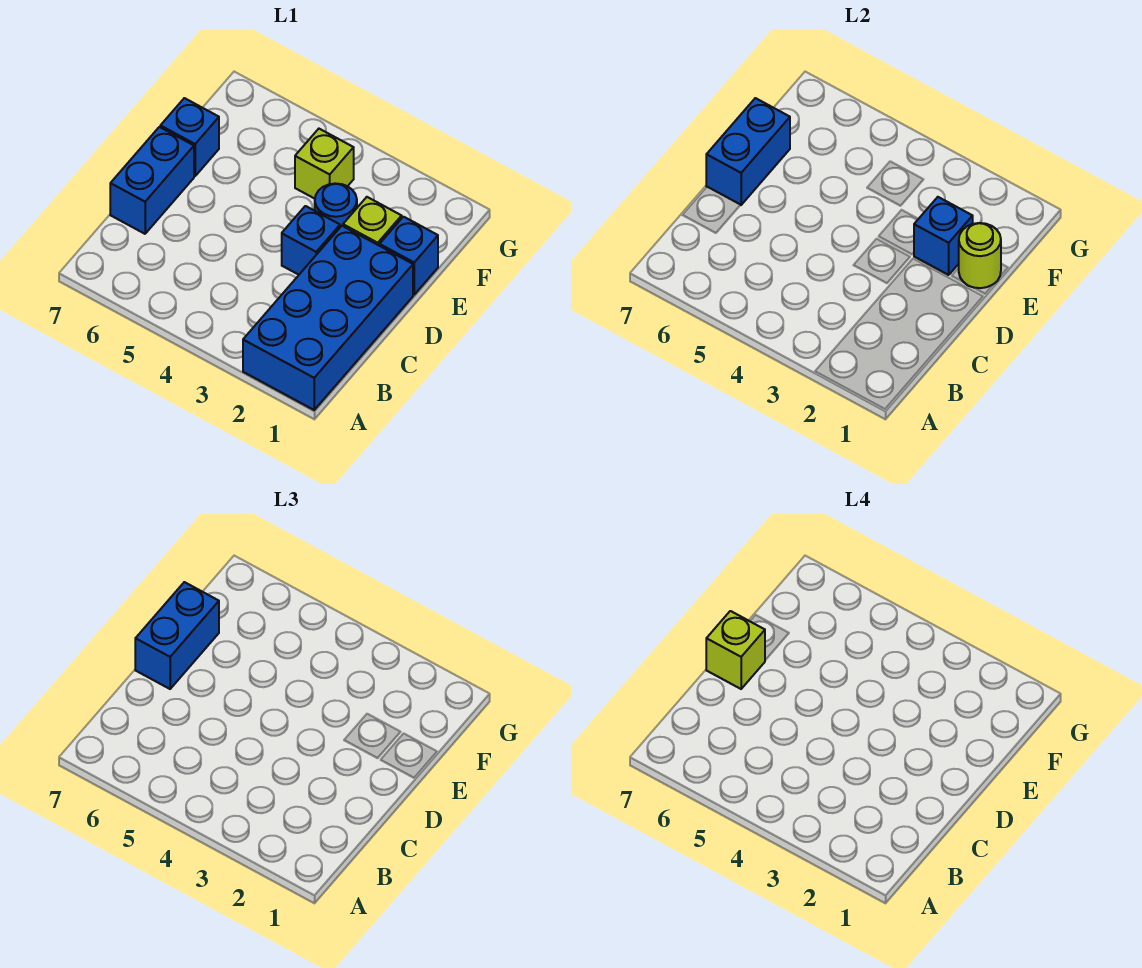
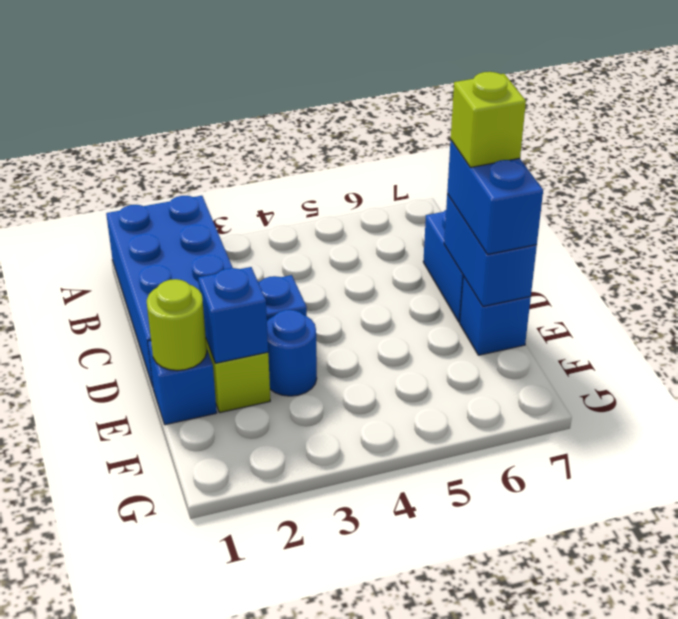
lime brick F4 level 1 -> none

